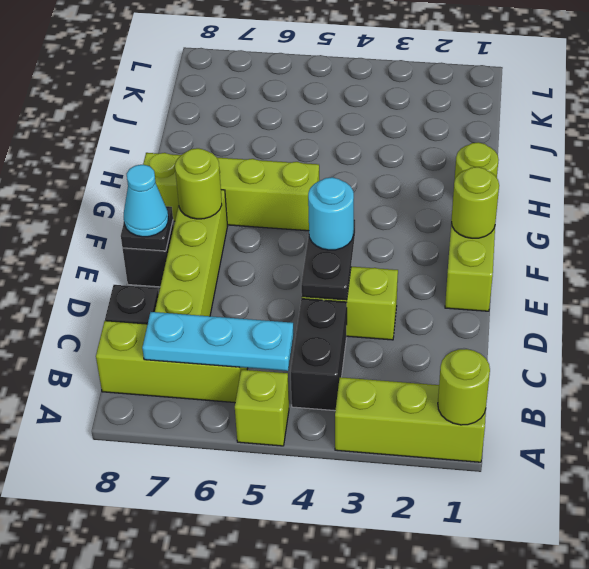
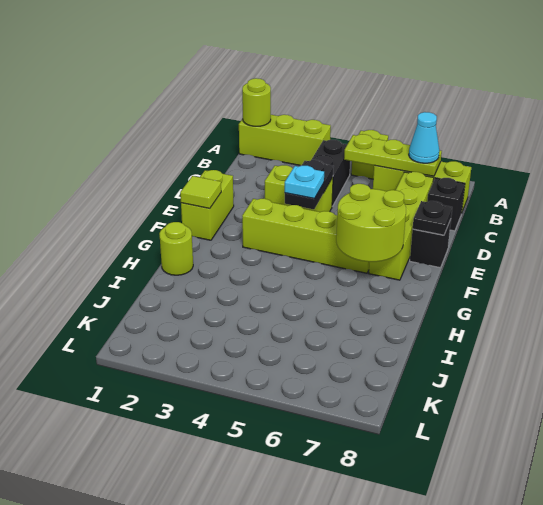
cyan plate B5:B7 level 2 -> lime plate B5:B7 level 2
cyan round brick E4 level 3 -> cyan plate E4 level 3
cyan cone E8 level 3 -> cyan cone B7 level 3
lime round brick F1 level 2 -> lime tile F1 level 2
lime round brick F7 level 2 -> lime round brick F6:G7 level 2
lime brick G5:G8 level 1 -> lime brick F3:F6 level 1

